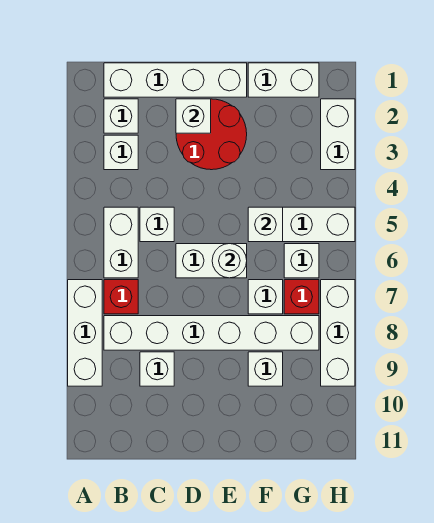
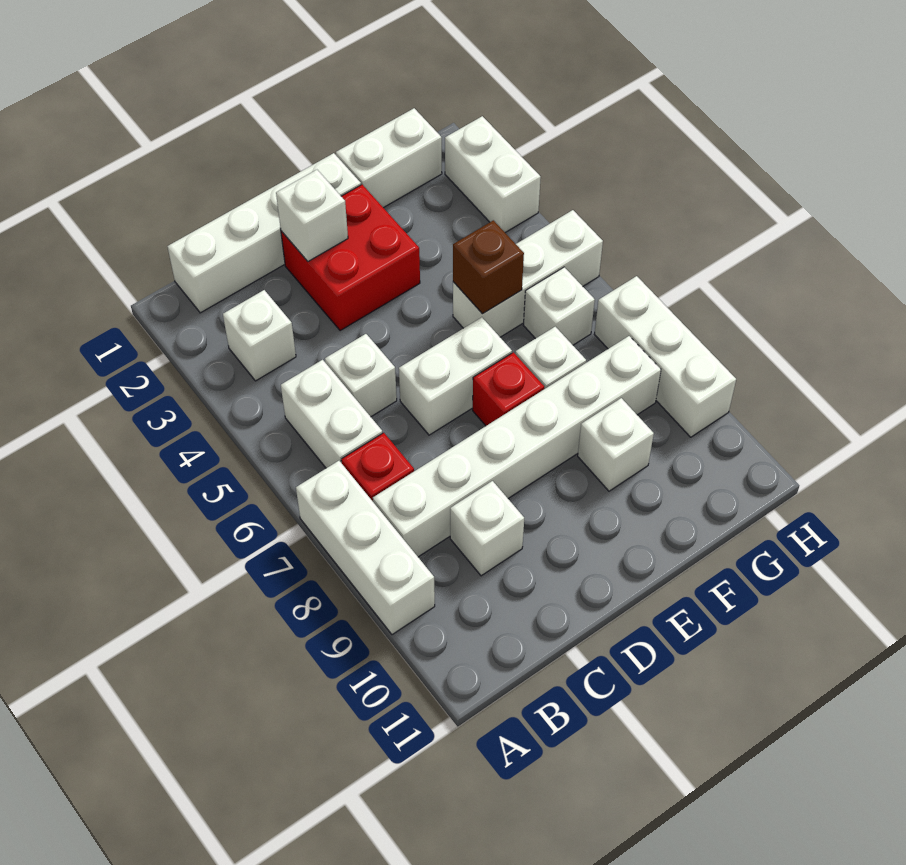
white brick B2 level 1 -> none
red round brick D2:E3 level 1 -> red brick D2:E3 level 1
white round brick E6 level 2 -> none
white brick F5 level 2 -> brown brick F5 level 2
red brick G7 level 1 -> red brick E7 level 1

